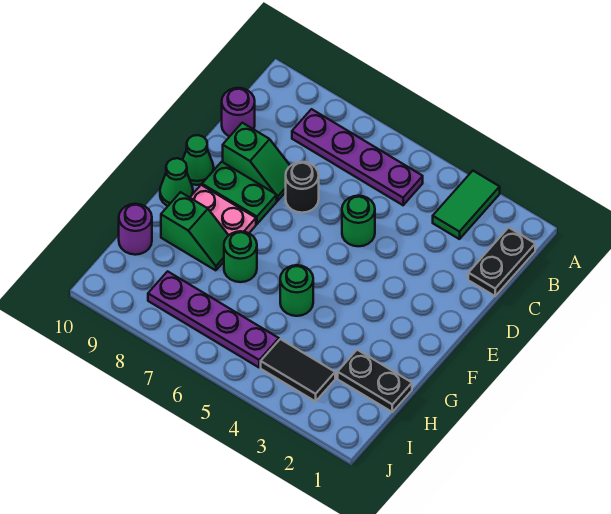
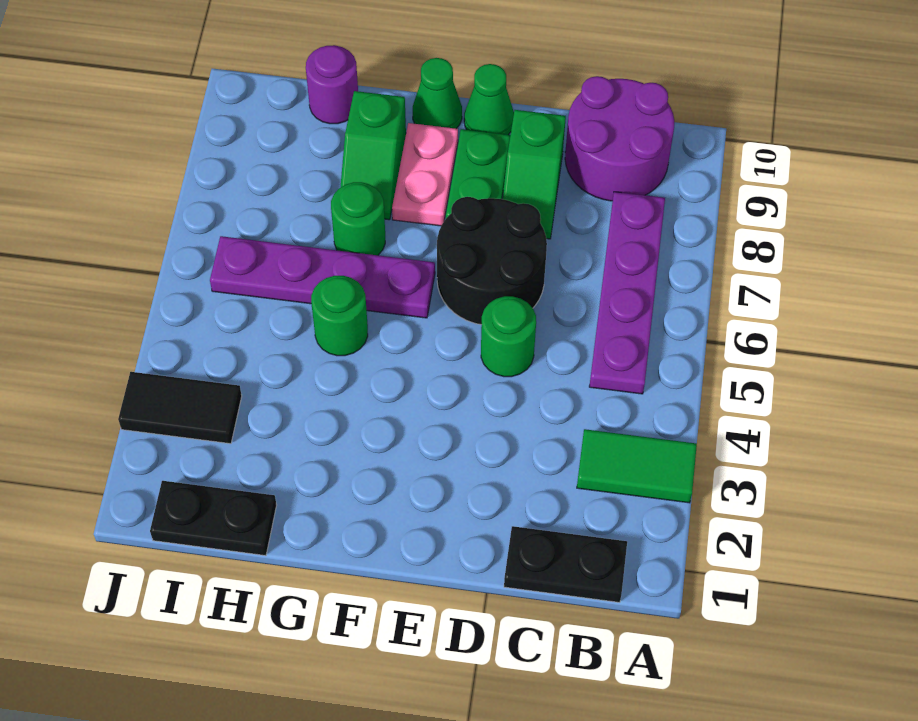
purple round brick C10 level 1 -> purple round brick B9:C10 level 1
black round brick D7 level 1 -> black round brick D6:E7 level 1
black plate H1:H2 level 1 -> black plate H1:I1 level 1
black tile I3:I4 level 1 -> black tile I3:J3 level 1
purple plate I5:I8 level 1 -> purple plate F6:I6 level 1

